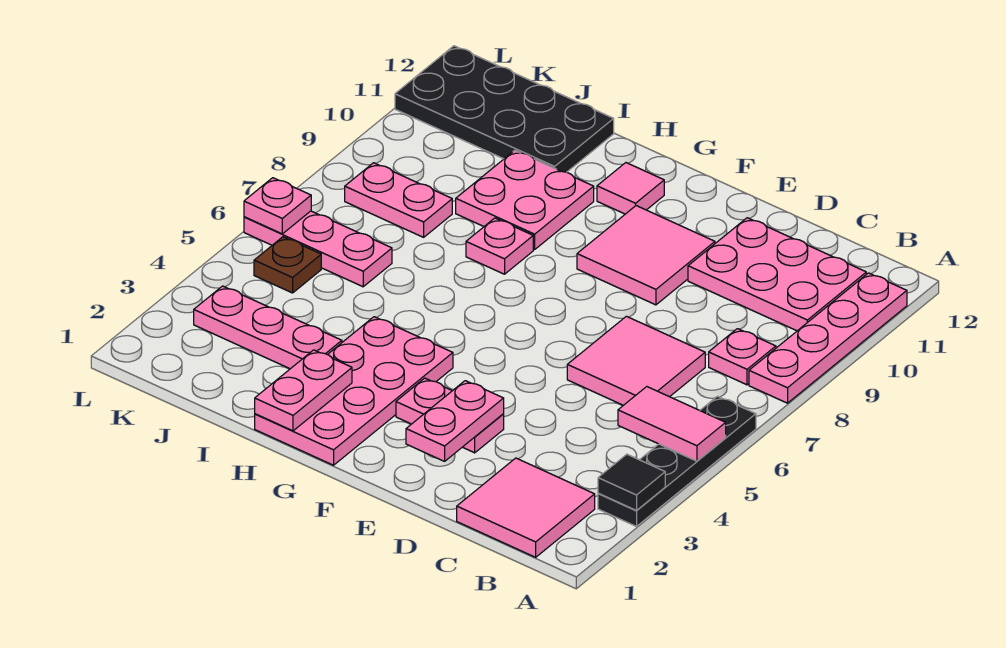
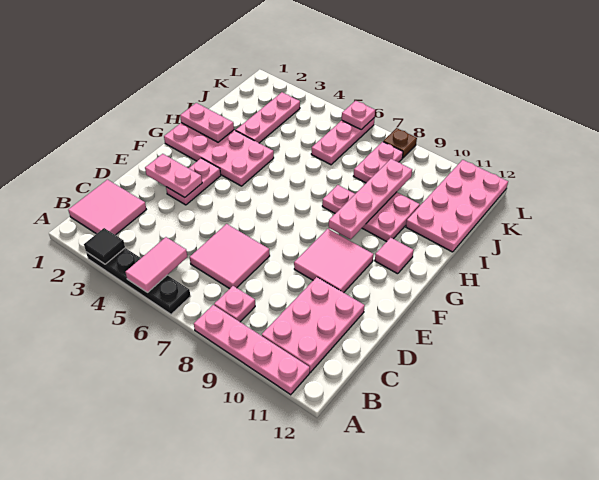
none -> pink plate G9:J9 level 2
black plate I11:L12 level 1 -> pink plate I11:L12 level 1
brown plate K5 level 1 -> brown plate L8 level 1

